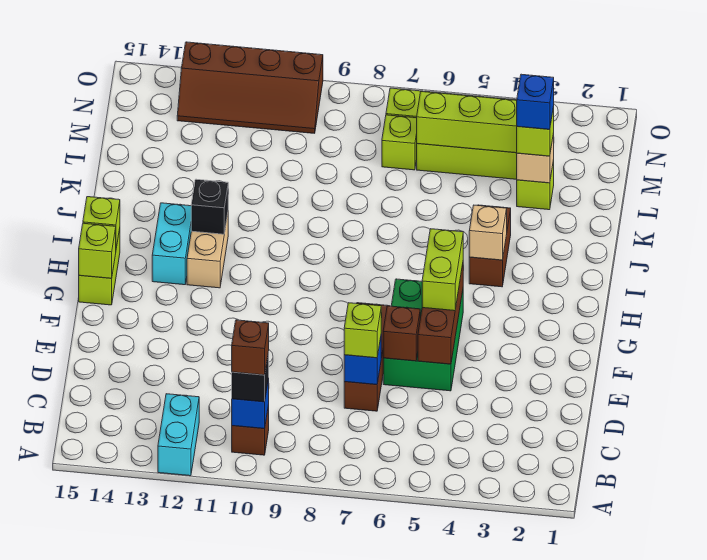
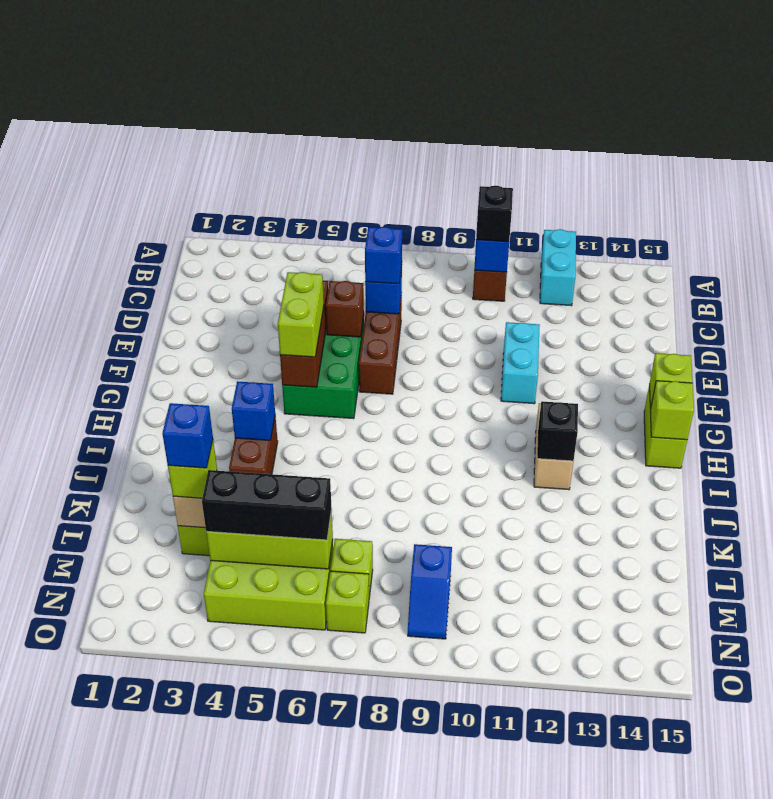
brown brick B10 level 4 -> none
lime brick D7 level 3 -> blue brick D7 level 3
cyan brick H13:I13 level 1 -> cyan brick E11:F11 level 1
tan brick I4 level 2 -> blue brick I4 level 2
none -> black brick M4:M6 level 3
none -> blue slope M9:N9 level 1 top M
brown slope N10:O13 level 1 top O -> none

